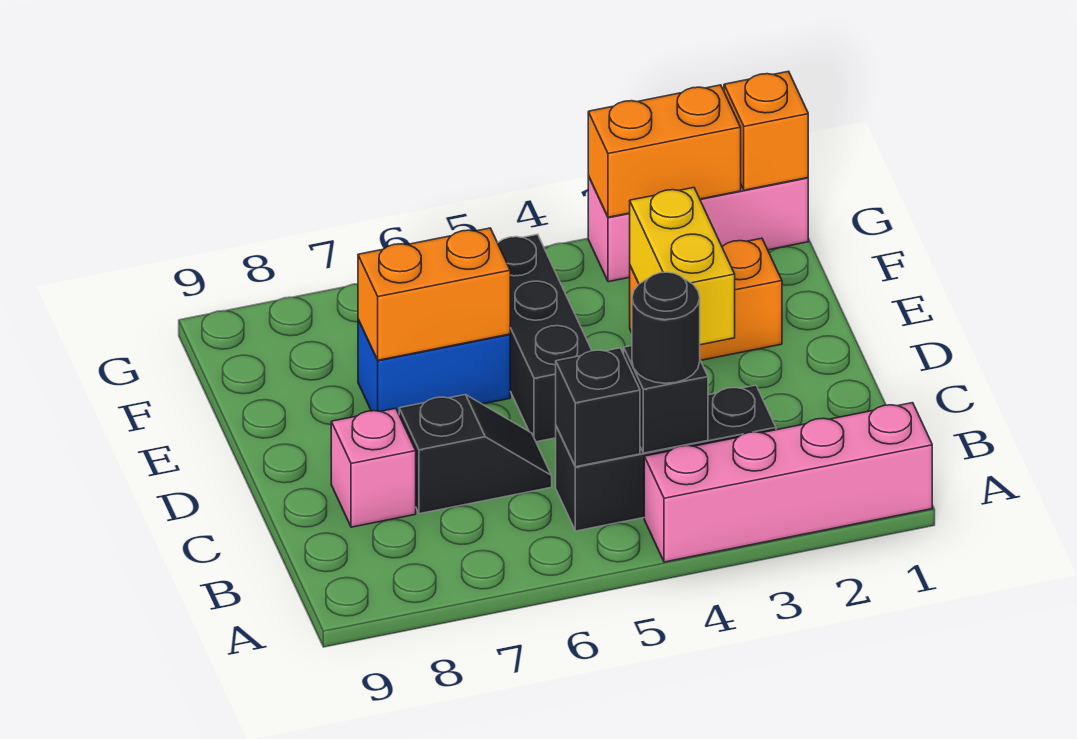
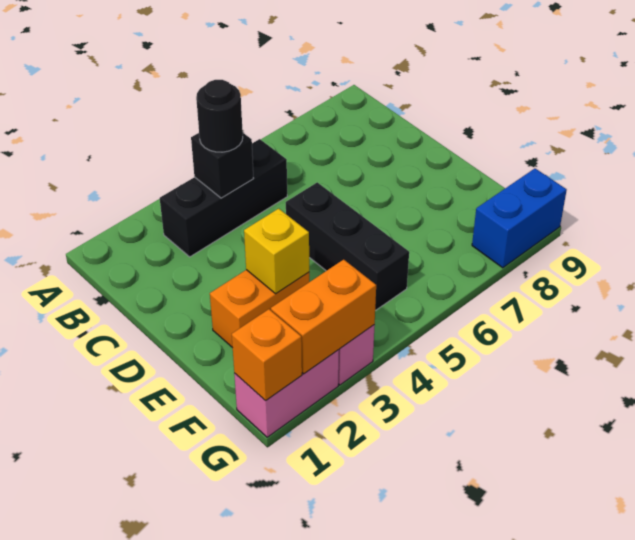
pink brick A1:A4 level 1 -> none
black brick B5 level 2 -> none
black slope C6:C7 level 1 top 7 -> none
pink brick C8 level 1 -> none
yellow brick D3:E3 level 2 -> yellow brick E3 level 2
blue brick E6:E7 level 1 -> blue brick G8:G9 level 1
orange brick E6:E7 level 2 -> none

